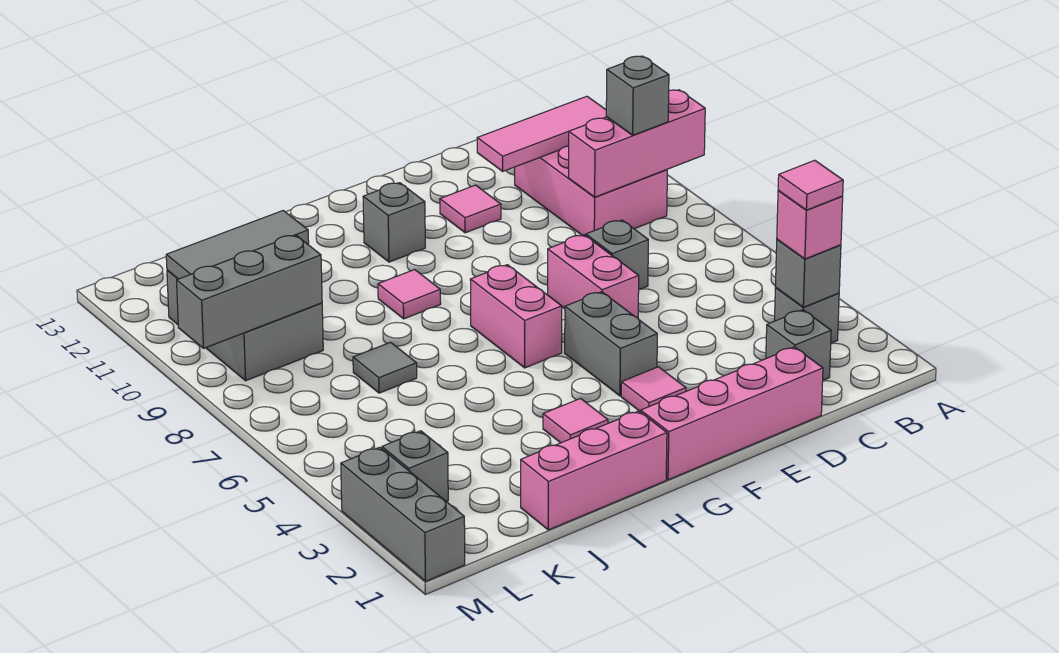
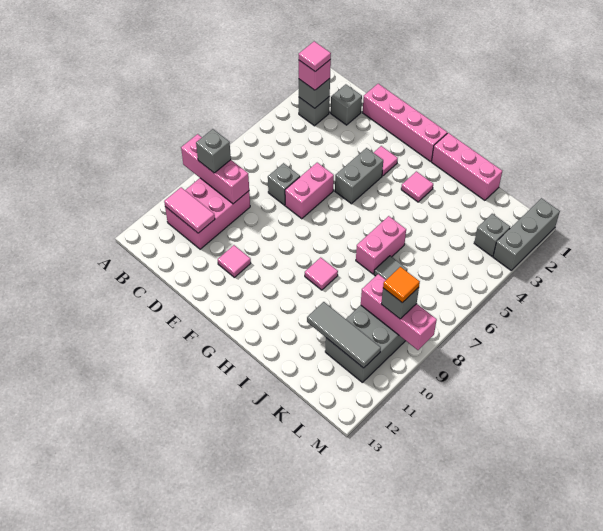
pink tile B11:D11 level 2 -> pink tile B11:C11 level 2
pink brick G6:G7 level 1 -> pink brick I6:I7 level 1
grey brick G11 level 1 -> grey brick L9 level 3
grey brick K9:M9 level 2 -> pink brick K9:M9 level 2
none -> orange tile L9 level 4

